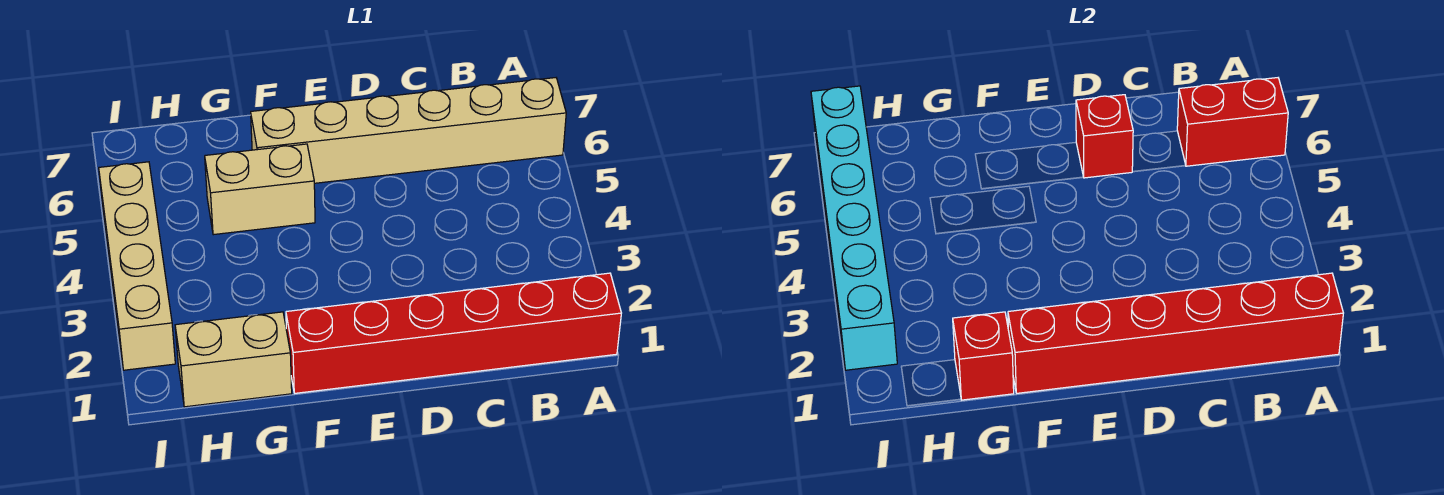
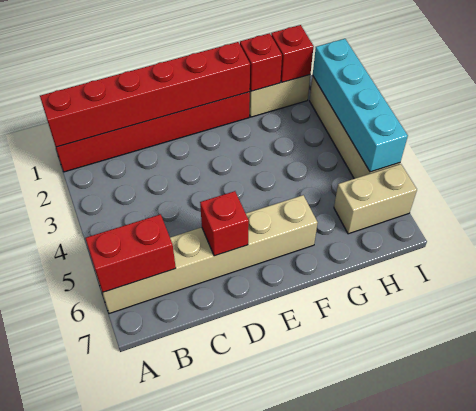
tan brick F5:G5 level 1 -> tan brick H6:I6 level 1
none -> red brick H1 level 2
cyan brick I2:I7 level 2 -> cyan brick I2:I5 level 2

